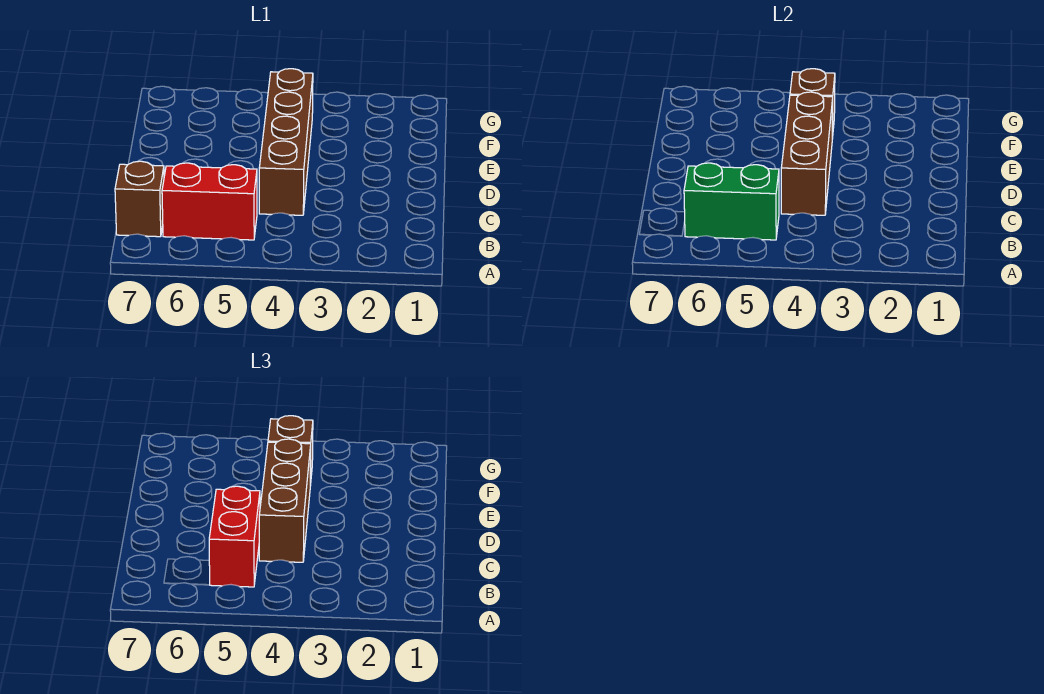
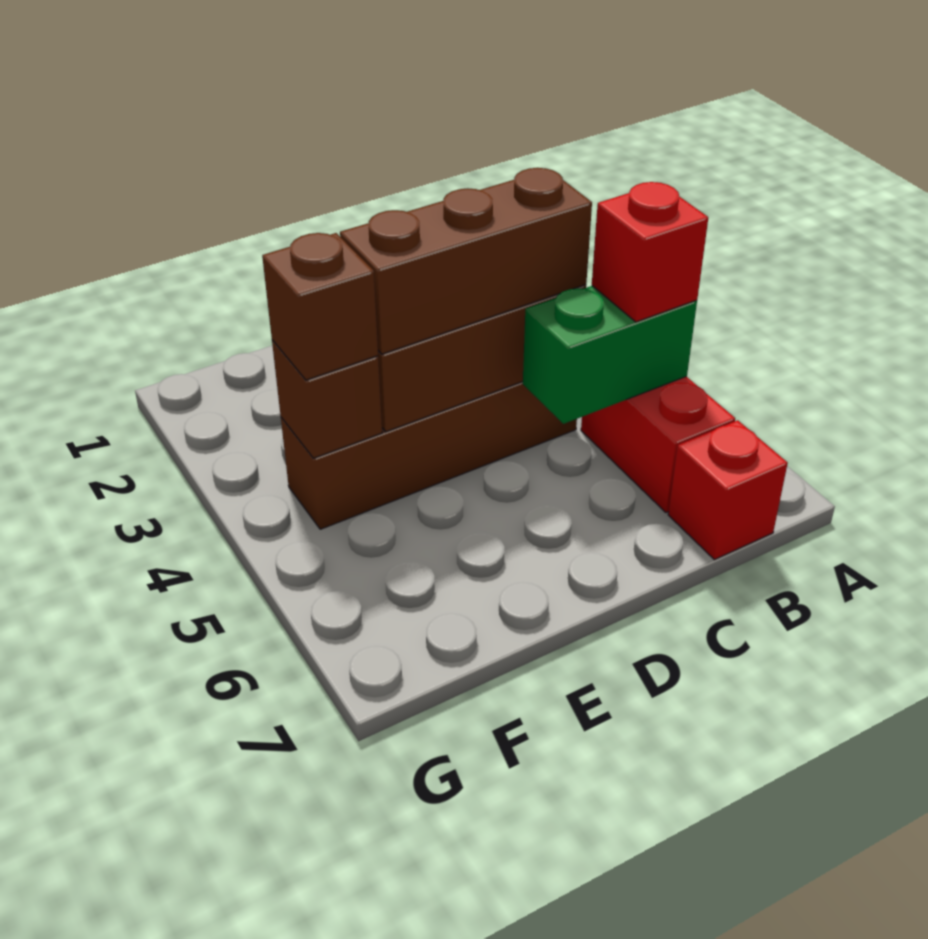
green brick B5:B6 level 2 -> green brick B5:C5 level 2
red brick B5:C5 level 3 -> red brick B5 level 3
brown brick B7 level 1 -> red brick B7 level 1

